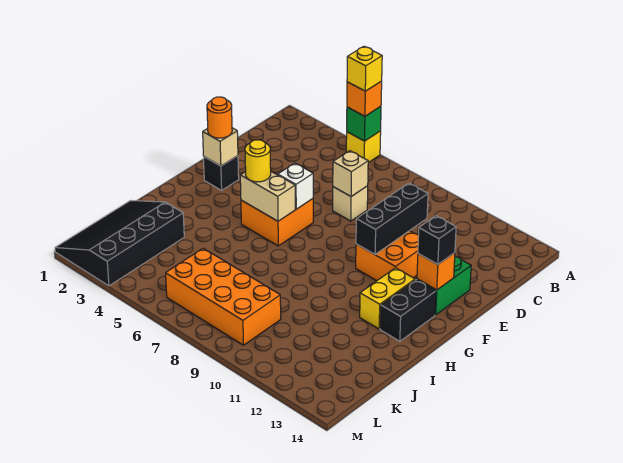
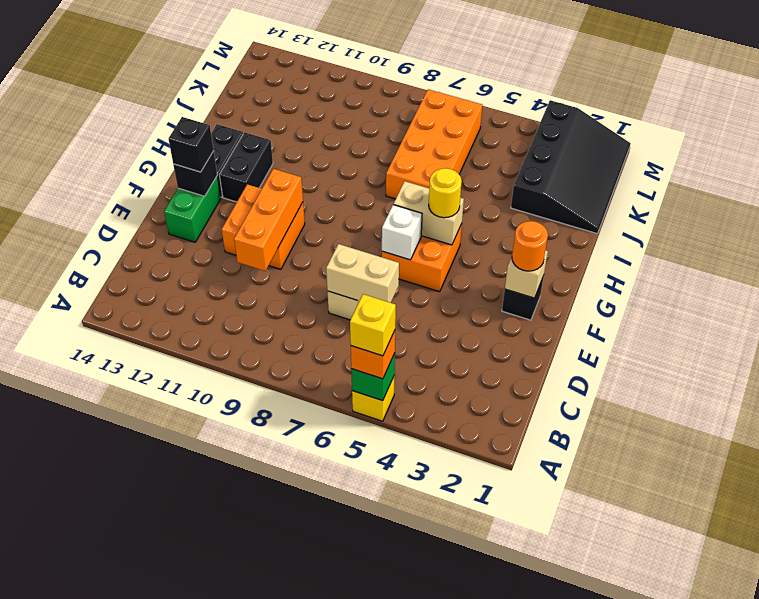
tan brick D7 level 2 -> tan brick D6:D7 level 2
black brick D10:F10 level 2 -> orange brick D10:F10 level 2
orange brick F13 level 2 -> black brick F13 level 2
yellow brick G12:H12 level 1 -> black brick G12:H12 level 1
orange brick K6:L9 level 1 -> orange brick I6:L7 level 1

